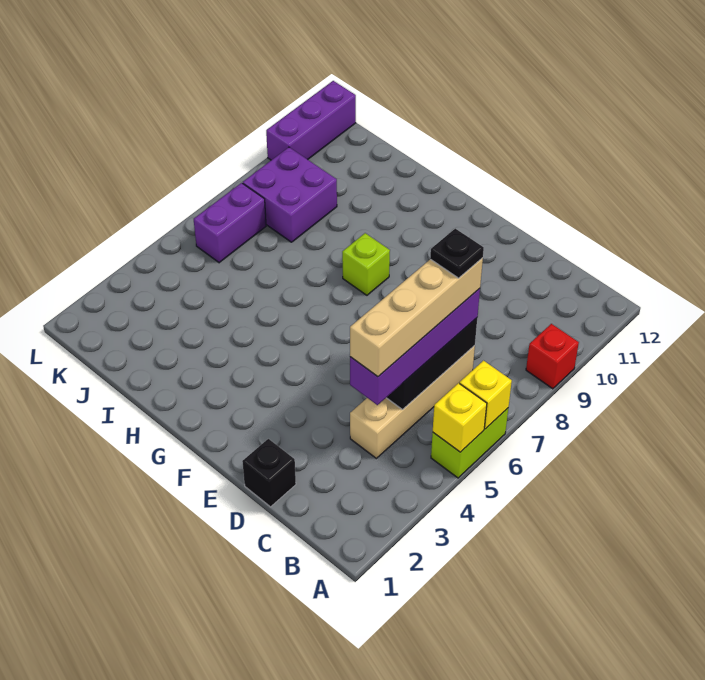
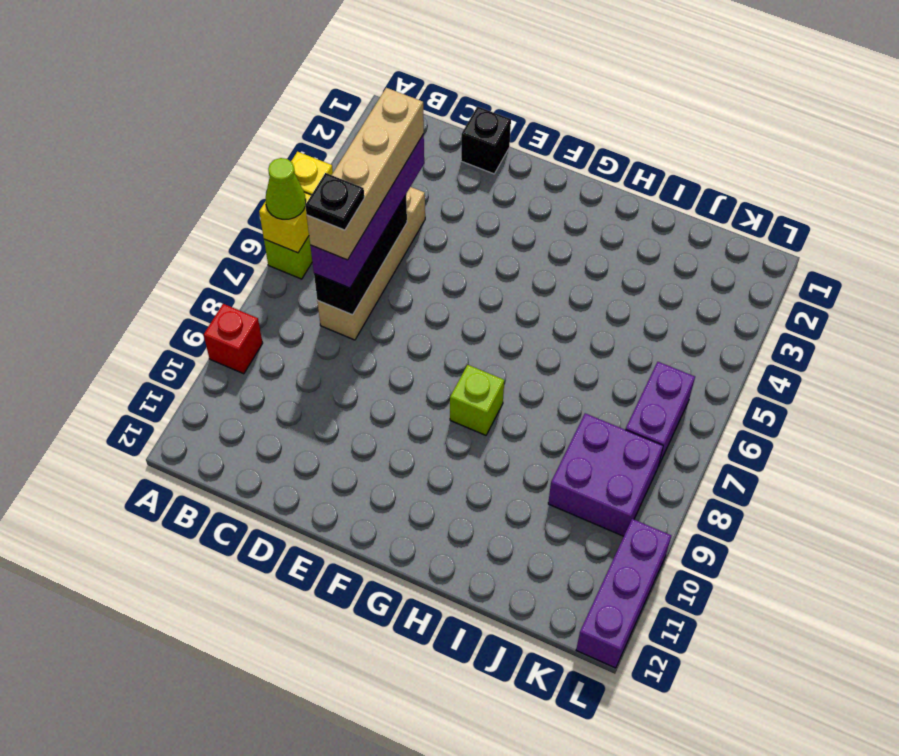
none -> lime cone A6 level 3

